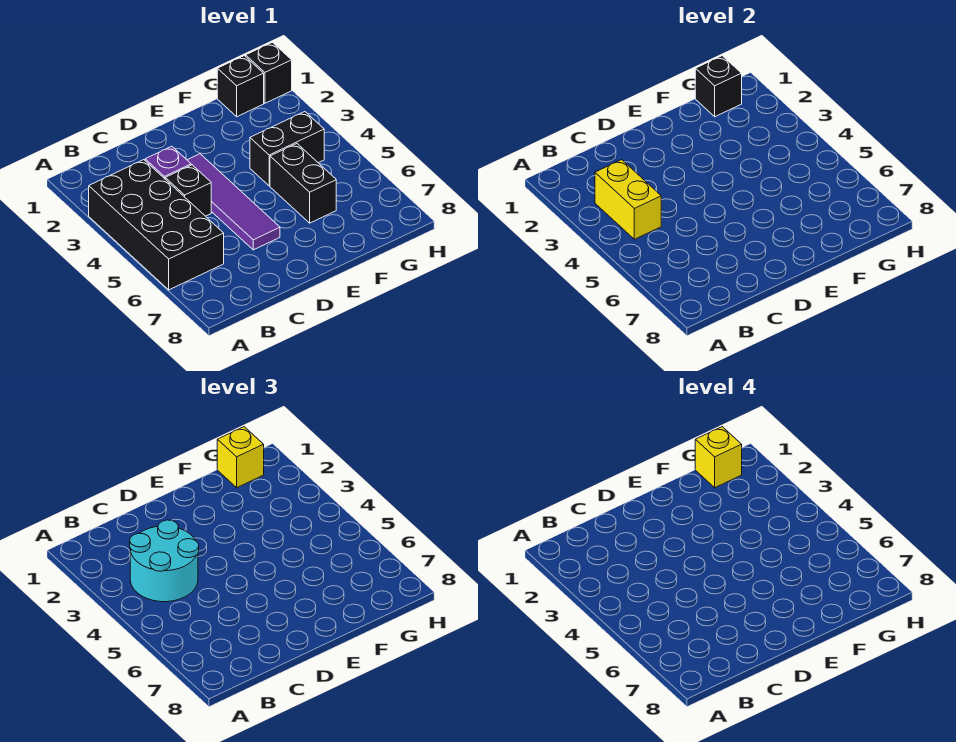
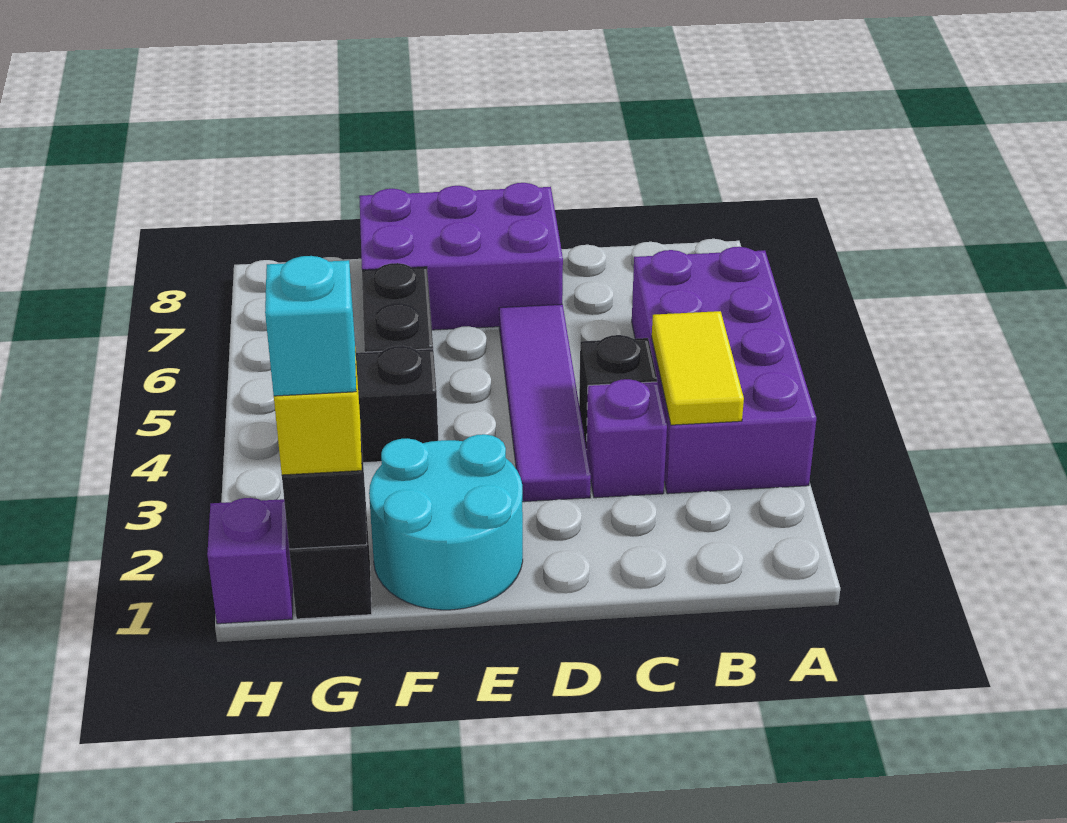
black brick A3:B6 level 1 -> purple brick A3:B6 level 1
yellow brick B3:B4 level 2 -> yellow tile B3:B4 level 2
cyan round brick B3:C4 level 3 -> cyan round brick E1:F2 level 1
none -> purple brick D7:F8 level 1
yellow brick G1 level 4 -> cyan brick G1 level 4
black brick H1 level 1 -> purple brick H1 level 1

